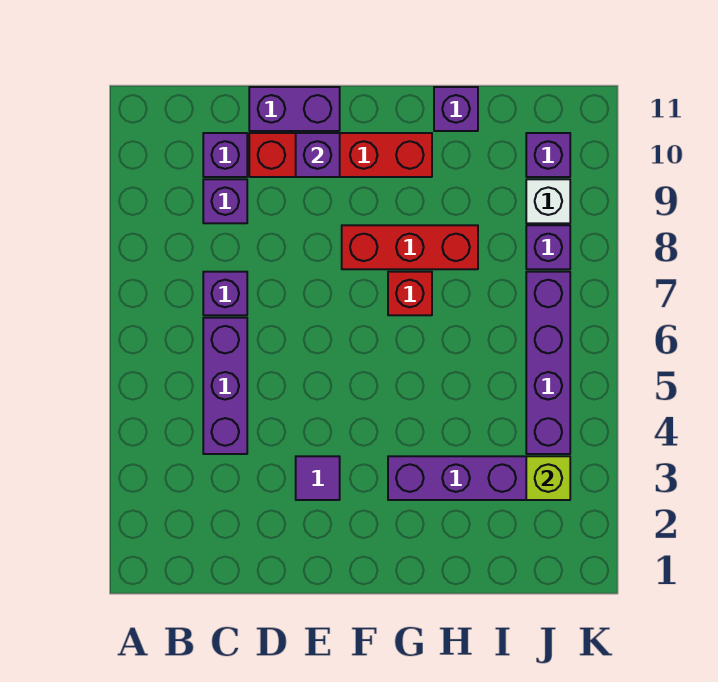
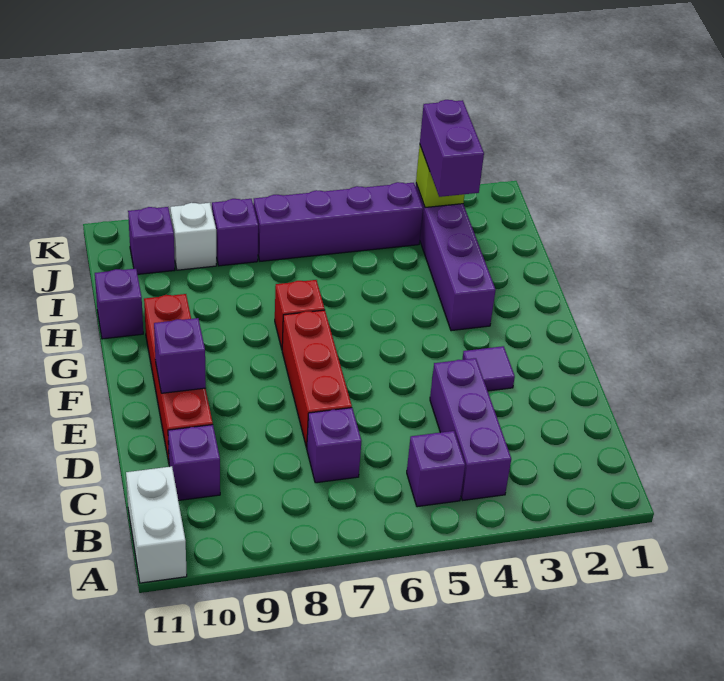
none -> white brick A11:B11 level 1
purple brick C4:C6 level 1 -> purple brick B4:D4 level 1
purple brick C9 level 1 -> purple brick B5 level 1
purple brick D11:E11 level 1 -> purple brick I3:J3 level 3
red brick F8:H8 level 1 -> red brick D7:F7 level 1

